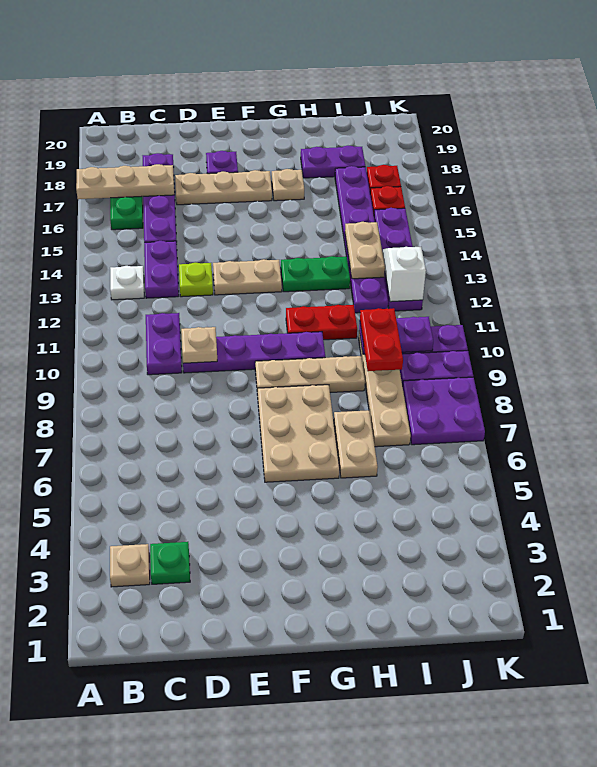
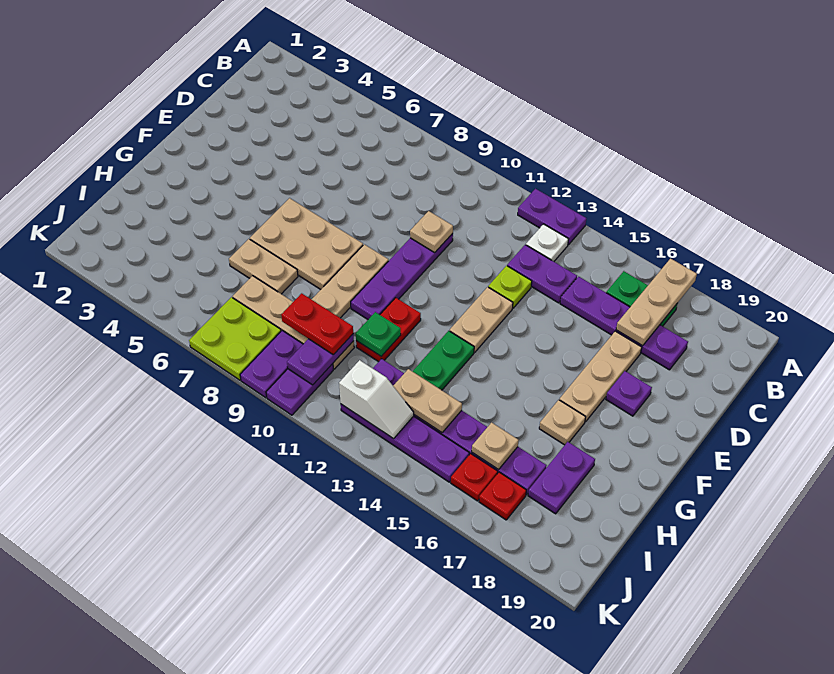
tan plate B3 level 1 -> tan plate I16 level 2
green plate C3 level 1 -> green plate H11 level 2
purple plate C10:C11 level 1 -> purple plate A12:A13 level 1
purple plate J7:K8 level 1 -> lime plate J7:K8 level 1

